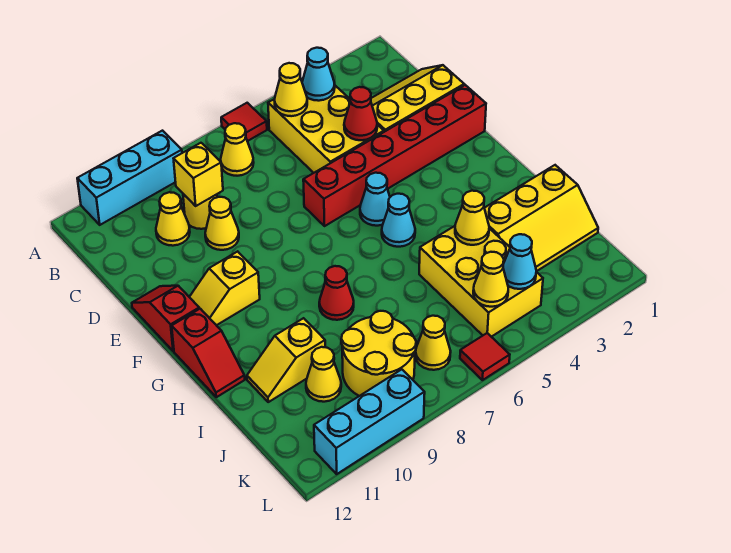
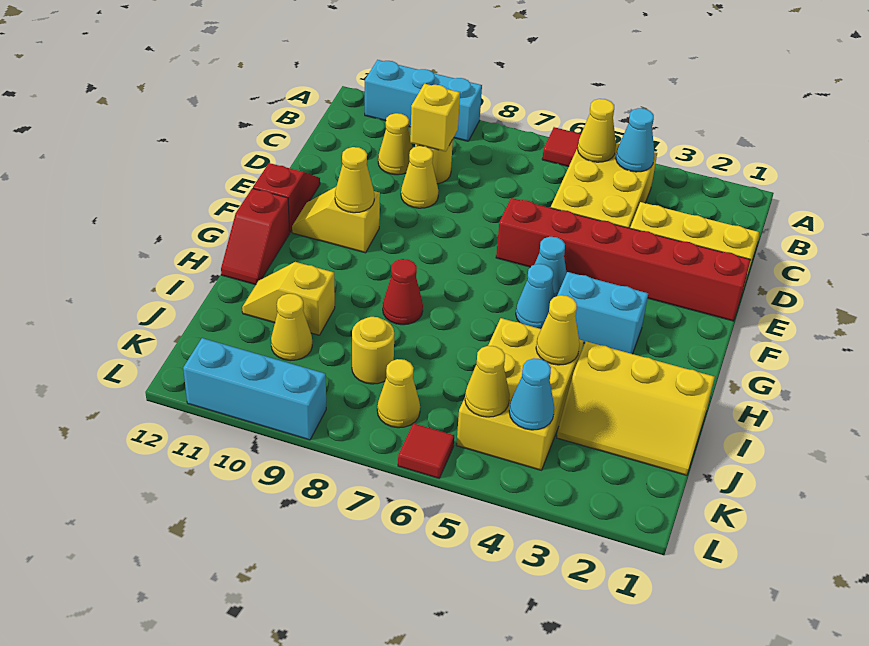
yellow cone B7 level 1 -> yellow cone F10 level 2
red cone D4 level 2 -> none
none -> cyan brick G3:G4 level 1
yellow round brick J8:K9 level 1 -> yellow round brick J8 level 1

